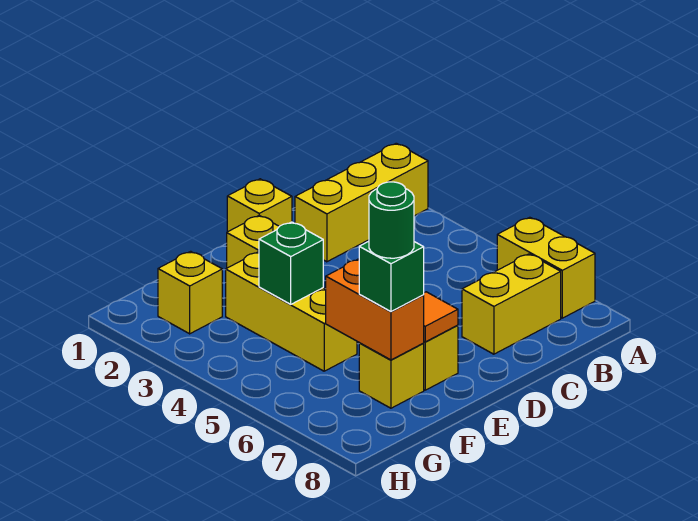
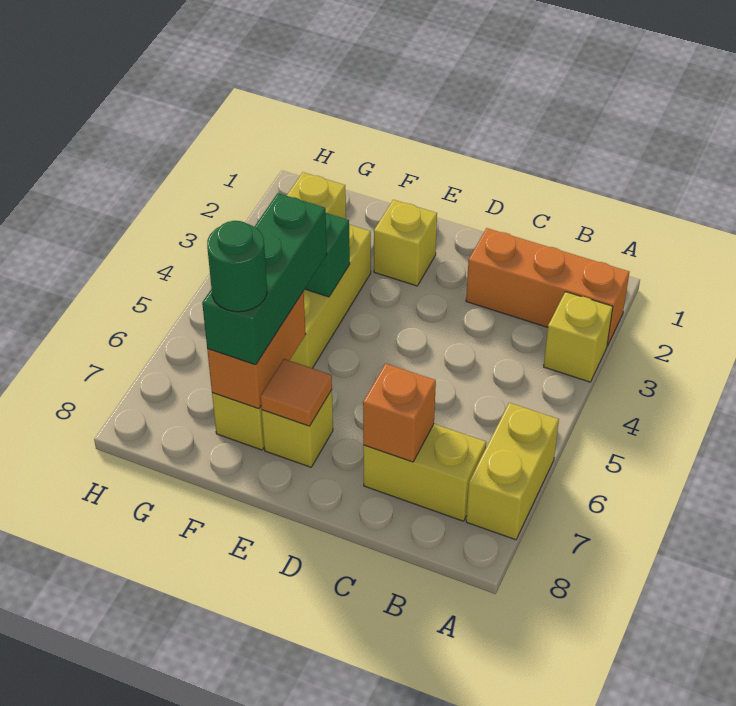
yellow brick A2:C2 level 1 -> orange brick A2:C2 level 1
none -> orange brick C7 level 2
yellow brick D1 level 1 -> yellow brick A3 level 1
green brick F7 level 3 -> green brick F5:F7 level 3

